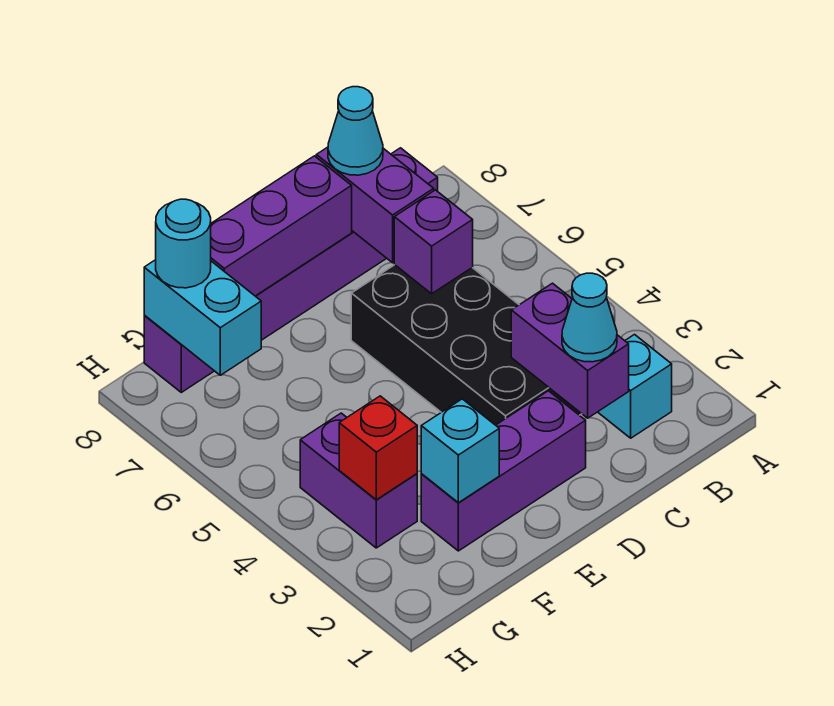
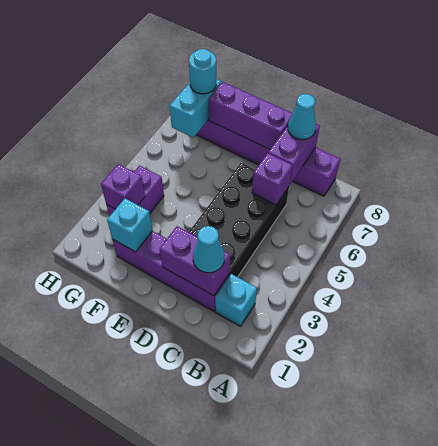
purple brick C2:C3 level 2 -> purple brick C2:D2 level 2
purple brick D2:F2 level 1 -> purple brick C2:F2 level 1
red brick G3 level 2 -> purple brick G3 level 2

